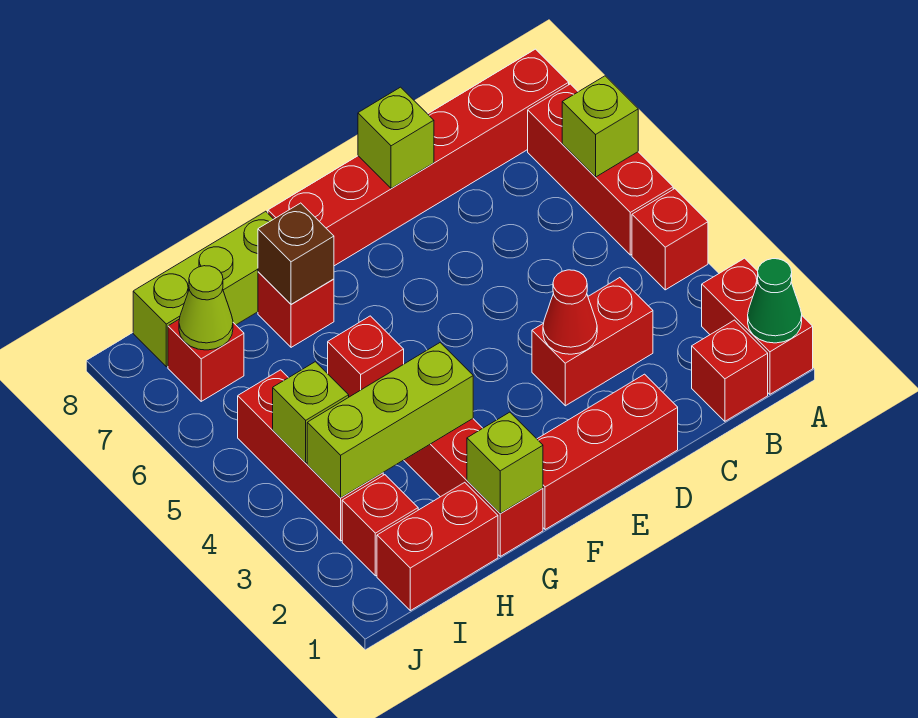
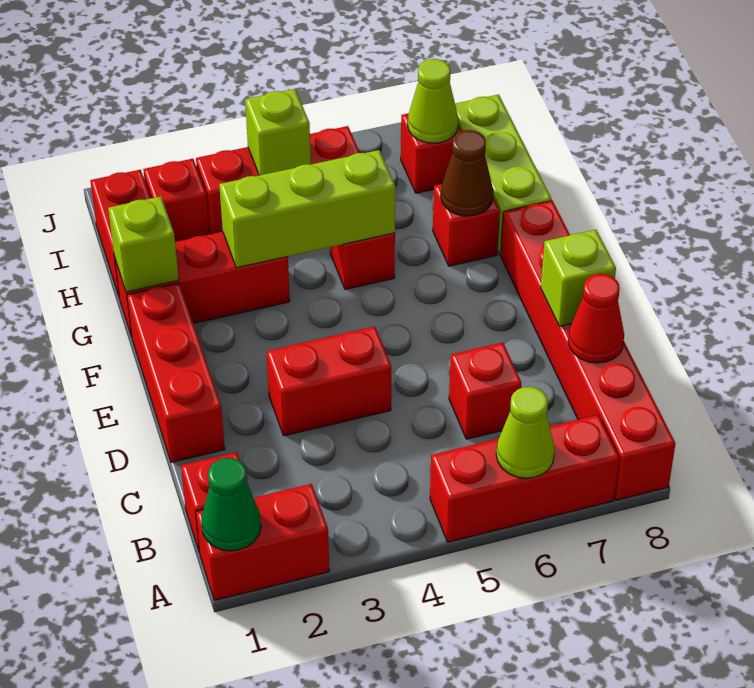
red brick A4 level 1 -> red brick C6 level 1
lime brick A6 level 2 -> lime cone A6 level 2
red brick C3:D3 level 1 -> red brick D3:D4 level 1
red cone D3 level 2 -> red cone C8 level 2
lime brick G3:I3 level 2 -> lime brick G3:G5 level 2
brown brick G7 level 2 -> brown cone G7 level 2

